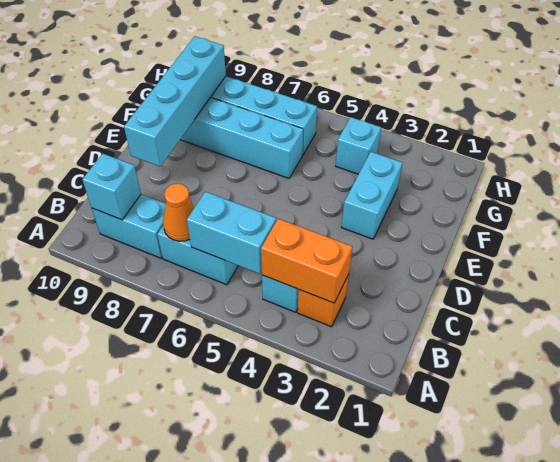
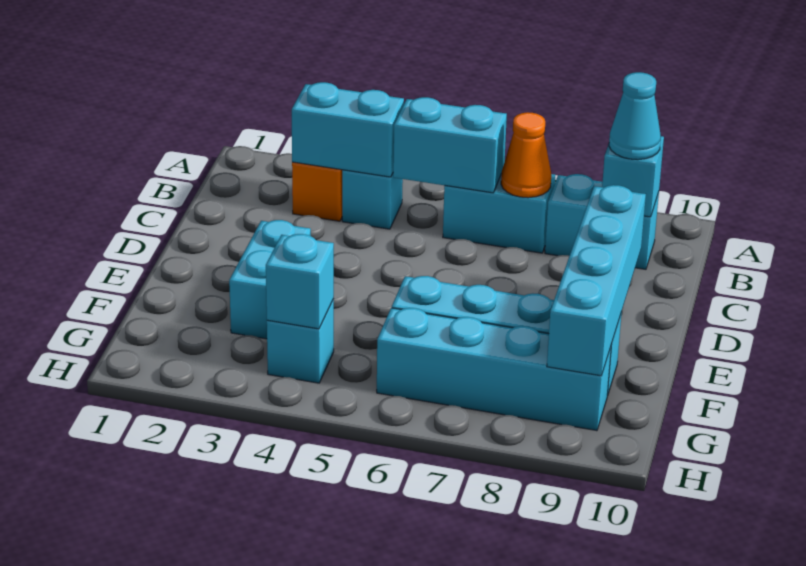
orange brick B3:B4 level 2 -> cyan brick B3:B4 level 2
none -> cyan cone B9 level 3
none -> cyan brick G4 level 2

